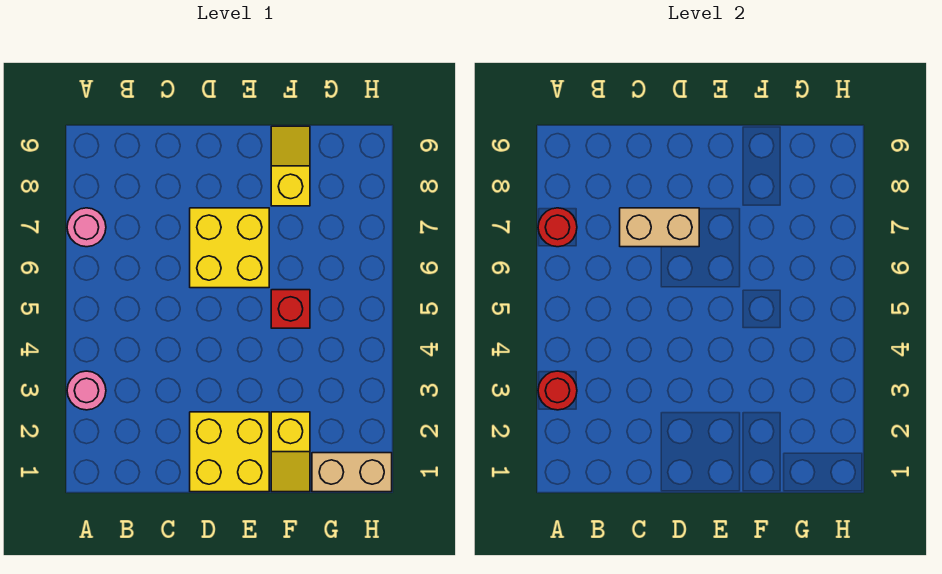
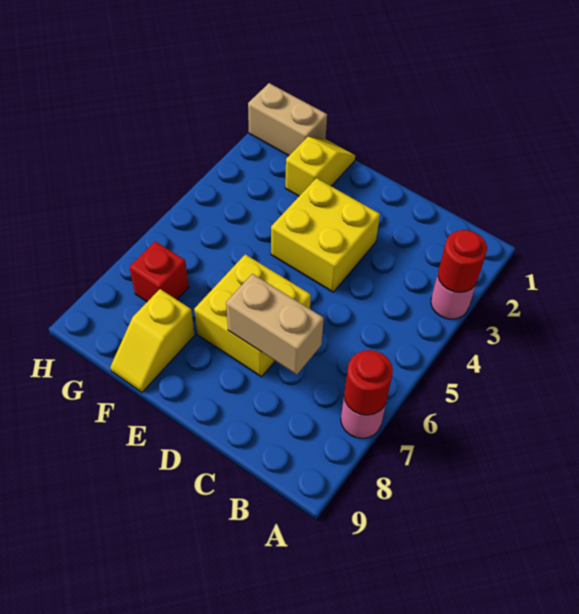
yellow brick D1:E2 level 1 -> yellow brick D3:E4 level 1
red brick F5 level 1 -> red brick G7 level 1

